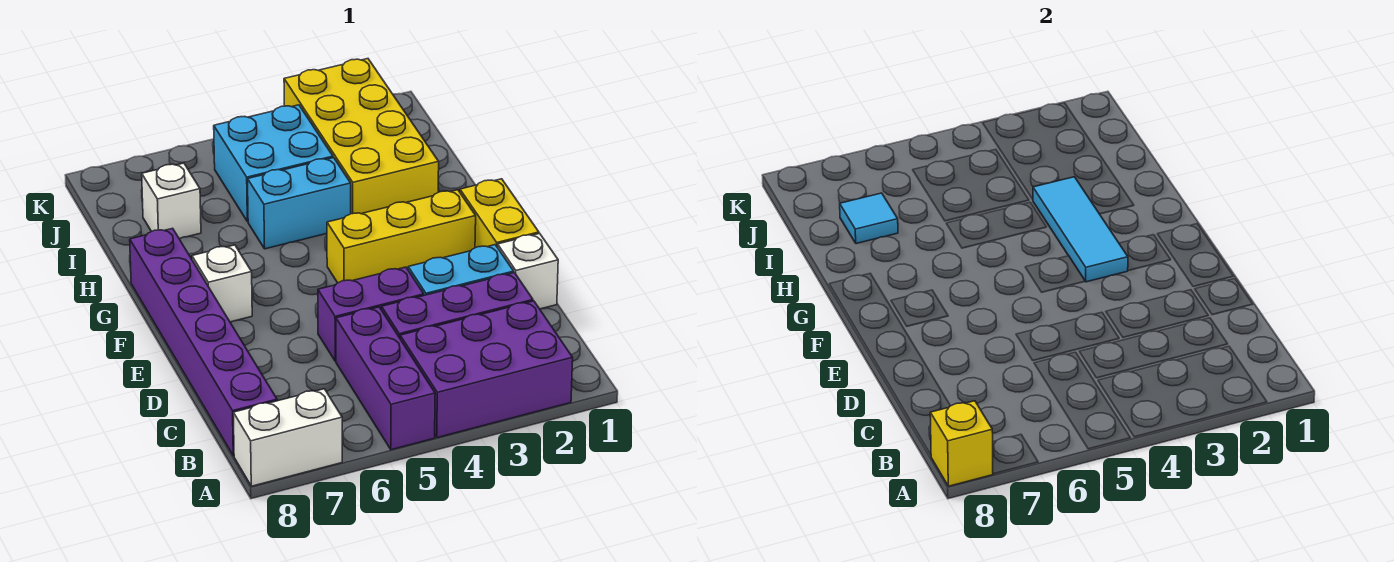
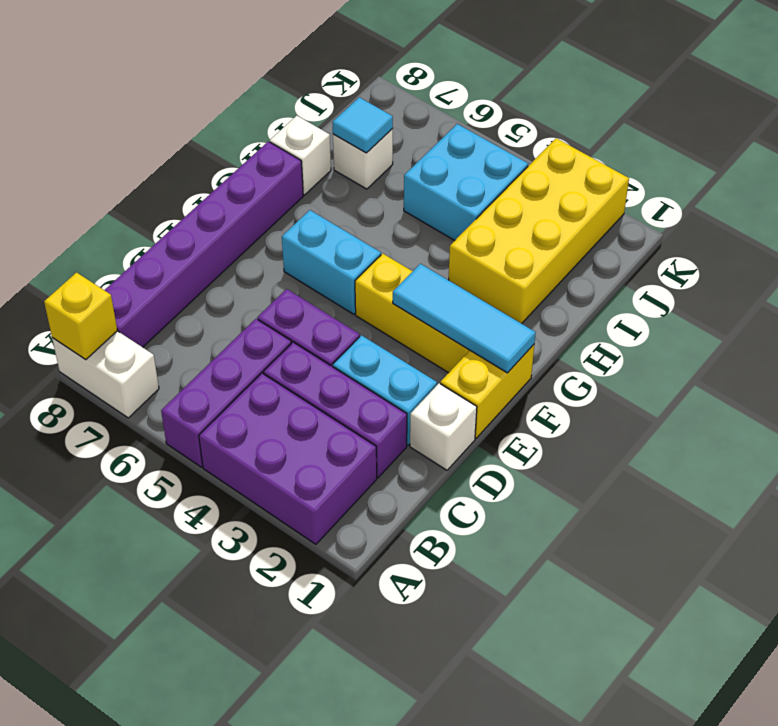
cyan tile F3:H3 level 2 -> cyan tile F1:F3 level 2
white brick F7 level 1 -> white brick H8 level 1
cyan brick H4:H5 level 1 -> cyan brick F5:F6 level 1

